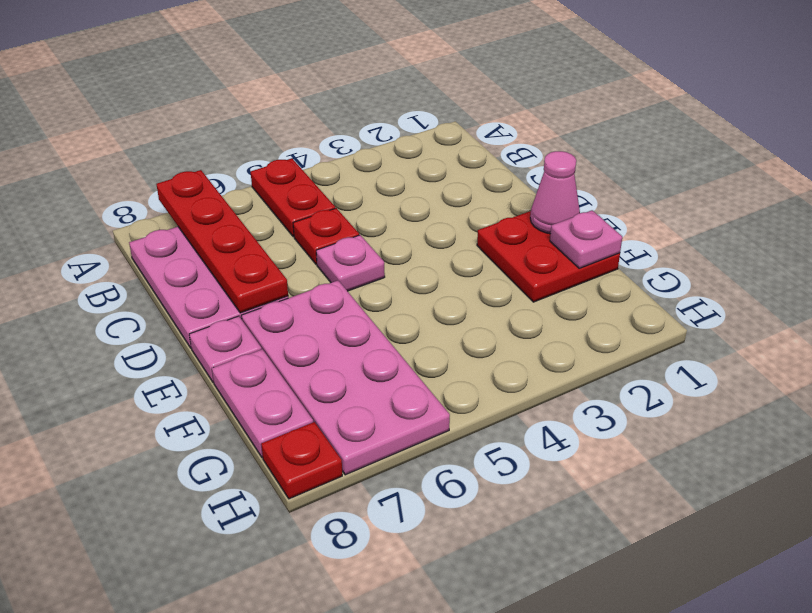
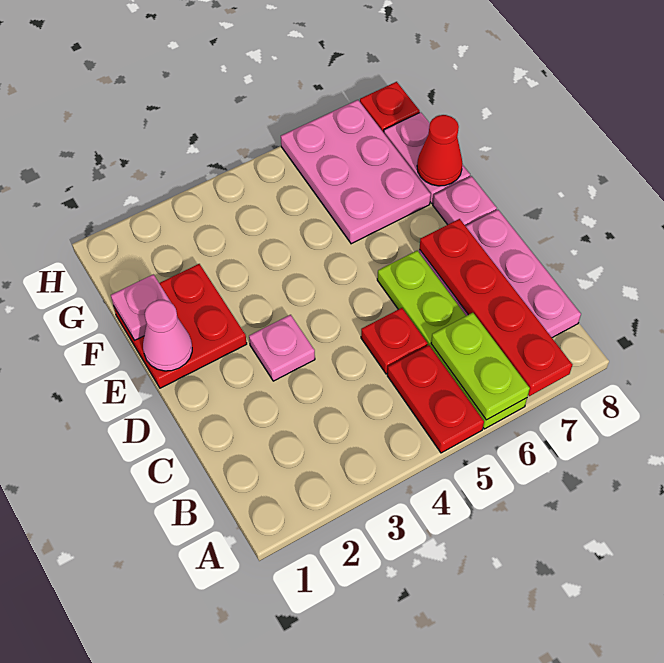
none -> lime plate A6:D6 level 1
none -> lime plate A6:B6 level 2
pink plate D5 level 1 -> pink plate D3 level 1
pink plate E6:H7 level 1 -> pink plate F6:H7 level 1
none -> red cone F8 level 2

